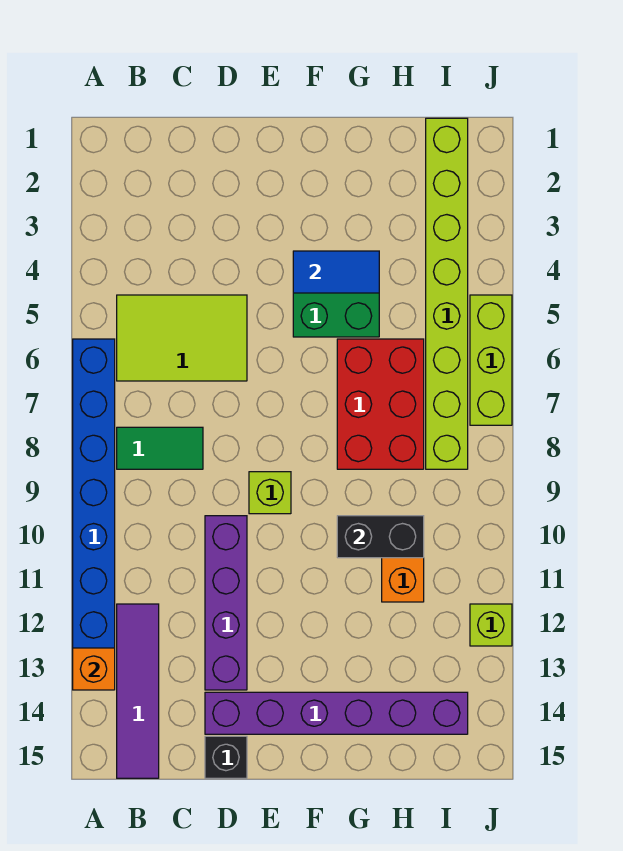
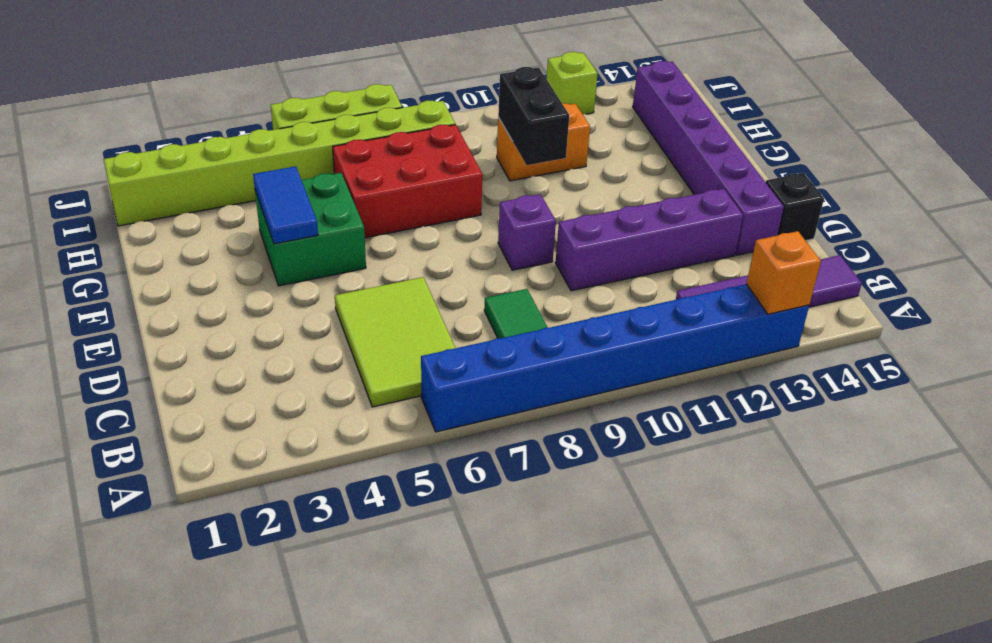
lime brick E9 level 1 -> purple brick E9 level 1

